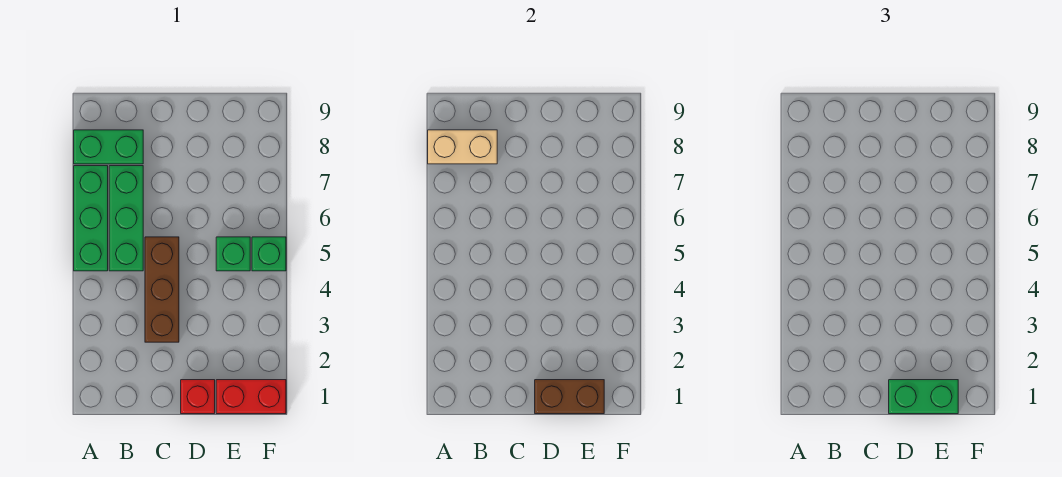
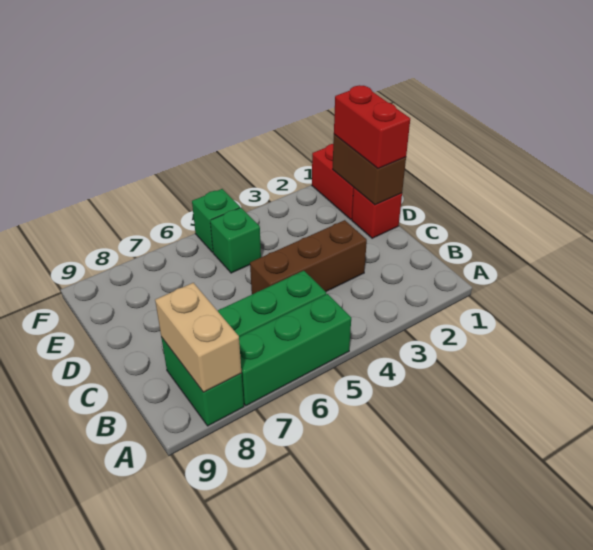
green brick D1:E1 level 3 -> red brick D1:E1 level 3

